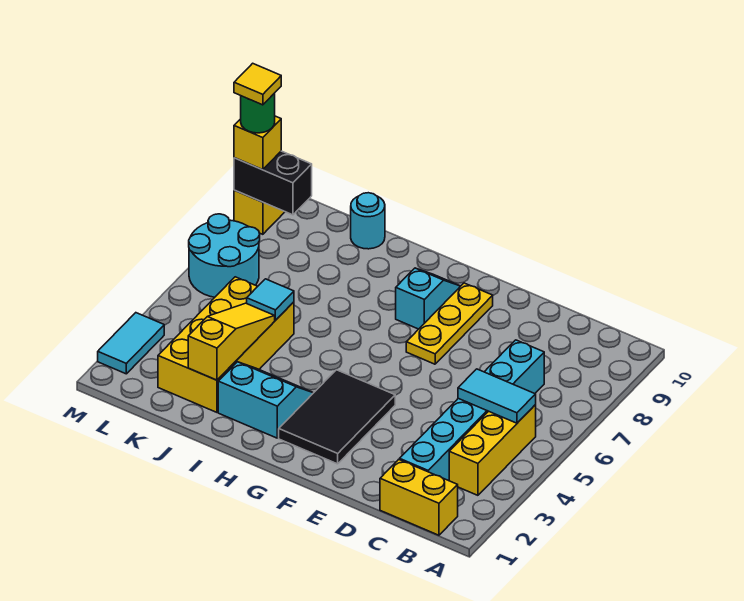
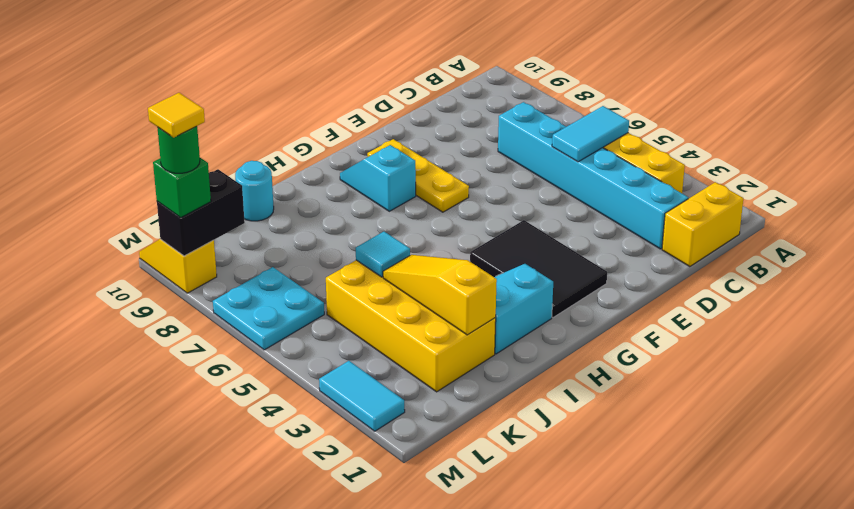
cyan round brick L6:M7 level 1 -> cyan plate L6:M7 level 1
yellow brick M9 level 3 -> green brick M9 level 3

